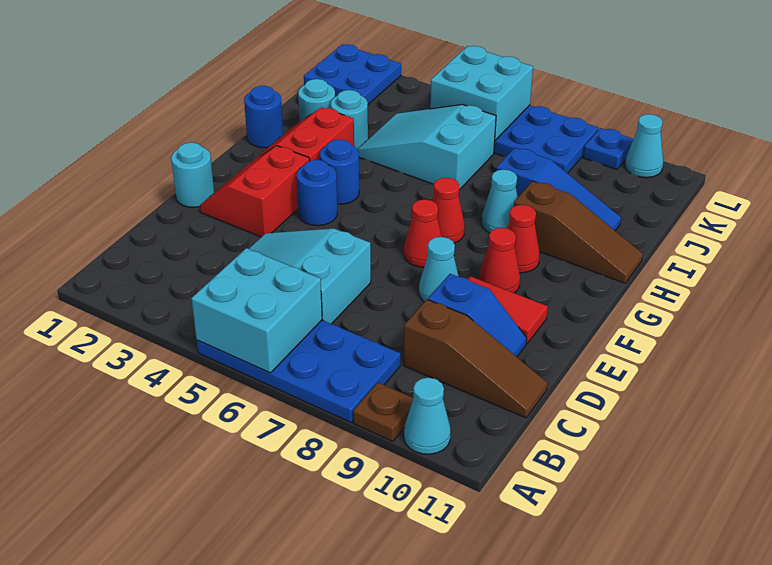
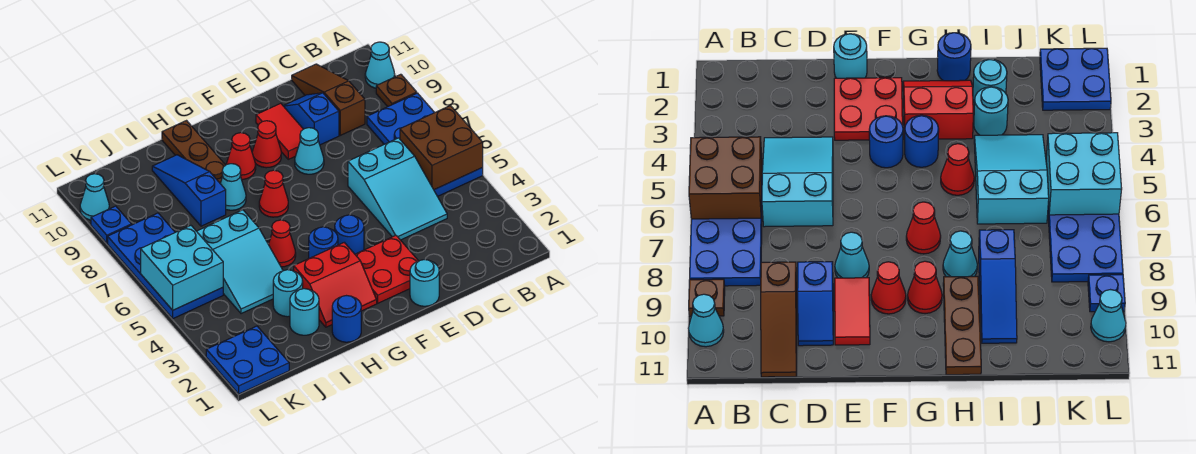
cyan brick A5:B6 level 2 -> brown brick A5:B6 level 2
red slope E2:F3 level 1 top 3 -> red plate E2:F3 level 1
red cone F7 level 1 -> red cone H5 level 1
brown slope H9:H11 level 1 top 9 -> brown plate H9:H11 level 1

